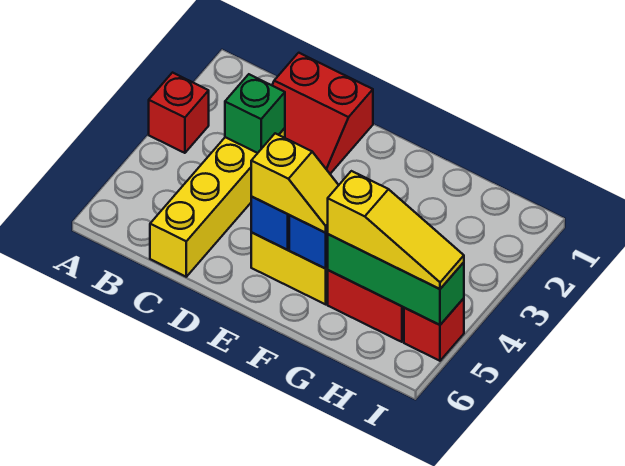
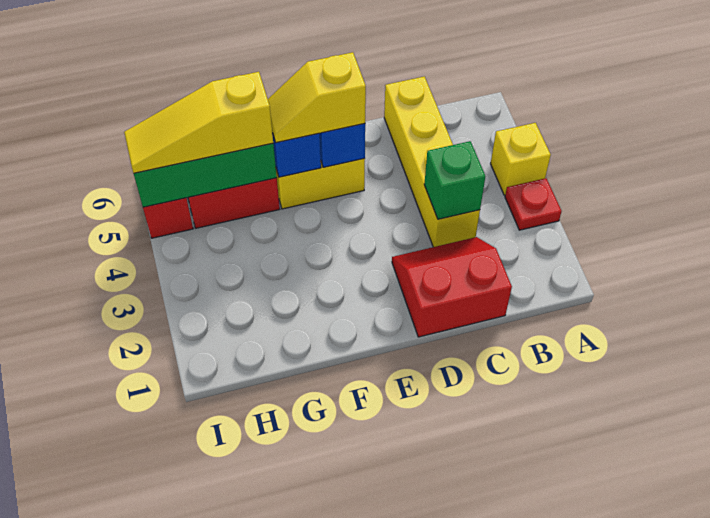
red brick A3 level 1 -> red plate A3 level 1
none -> yellow brick A4 level 1

